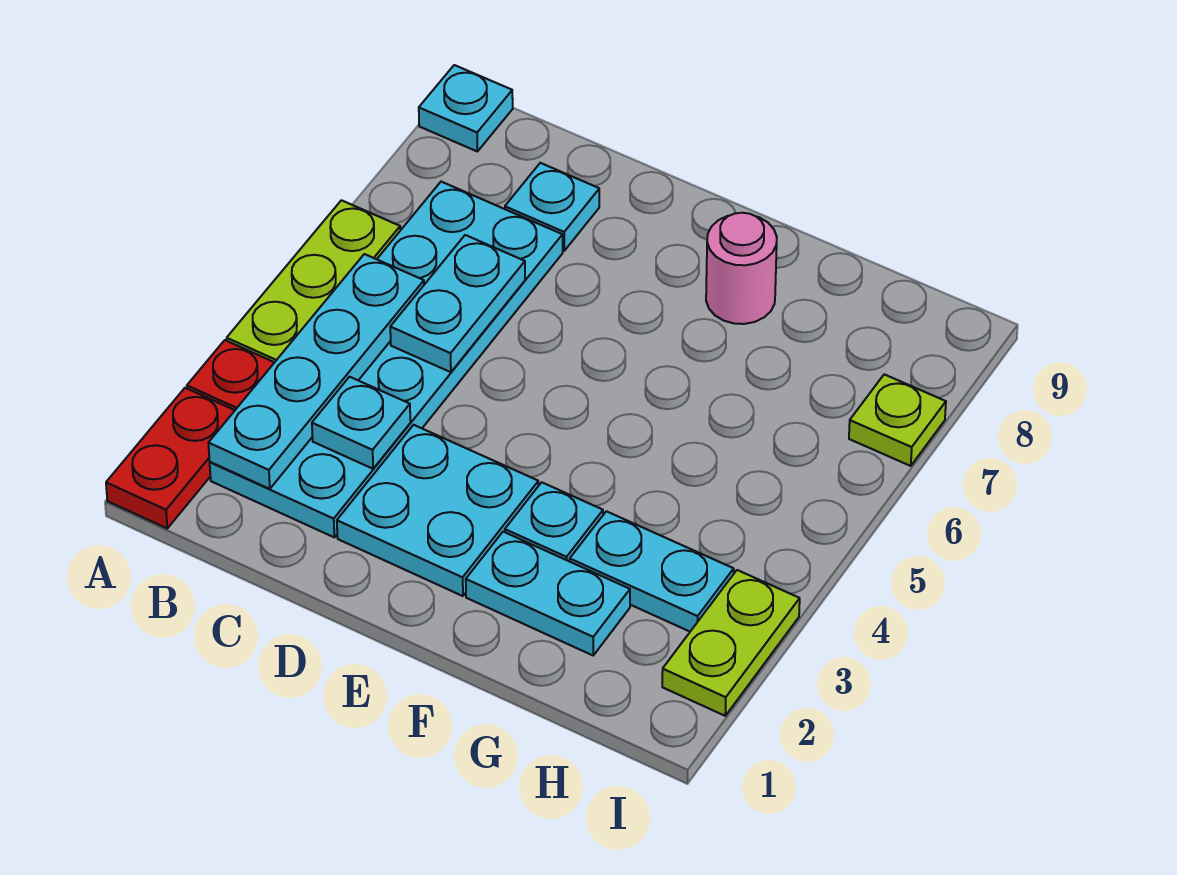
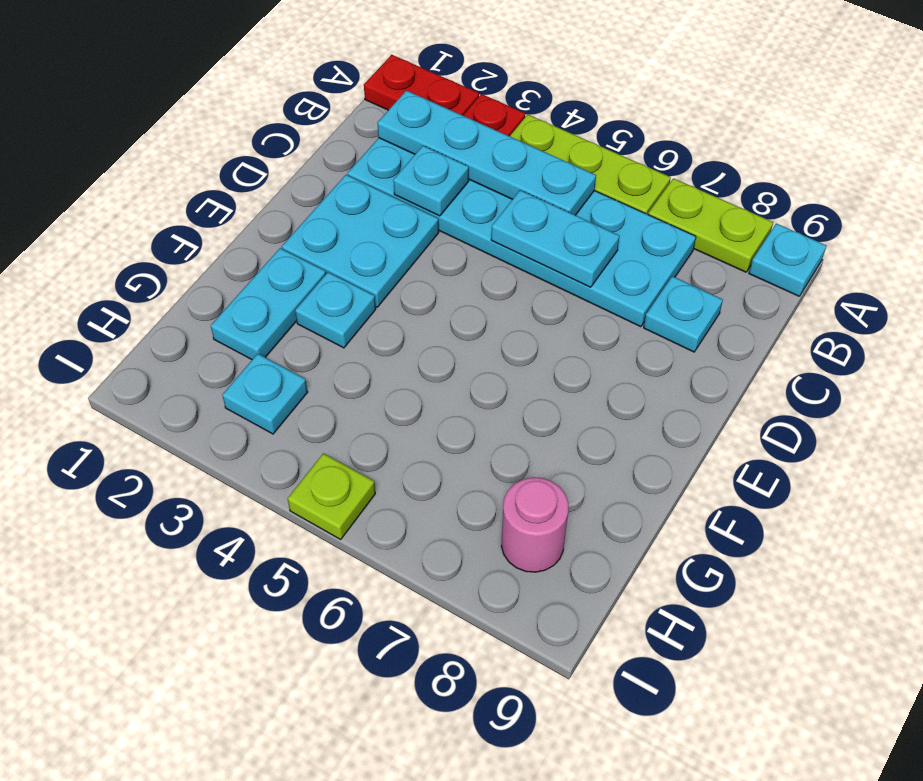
pink round brick F8 level 1 -> pink round brick H8 level 1
cyan plate G3:H3 level 1 -> cyan plate H3 level 1
lime plate I2:I3 level 1 -> lime plate A7:A8 level 1
lime plate I7 level 1 -> lime plate I5 level 1

